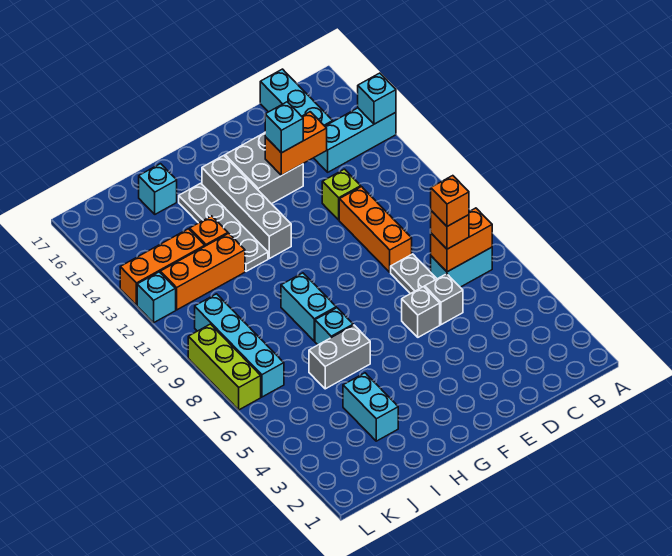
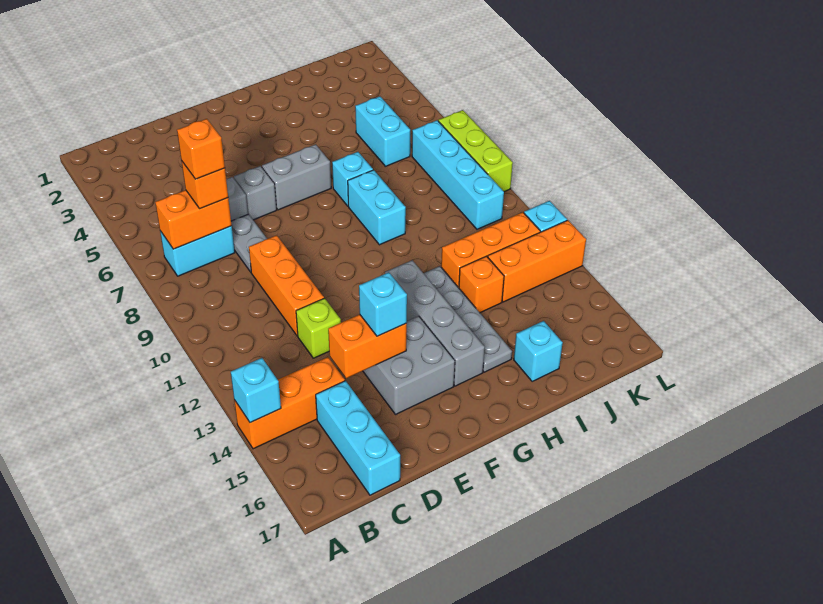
cyan brick A14:C14 level 1 -> orange brick A14:C14 level 1
grey brick H6:I6 level 1 -> grey brick F6:G6 level 1
cyan brick I3:I4 level 1 -> cyan brick J5:J6 level 1

